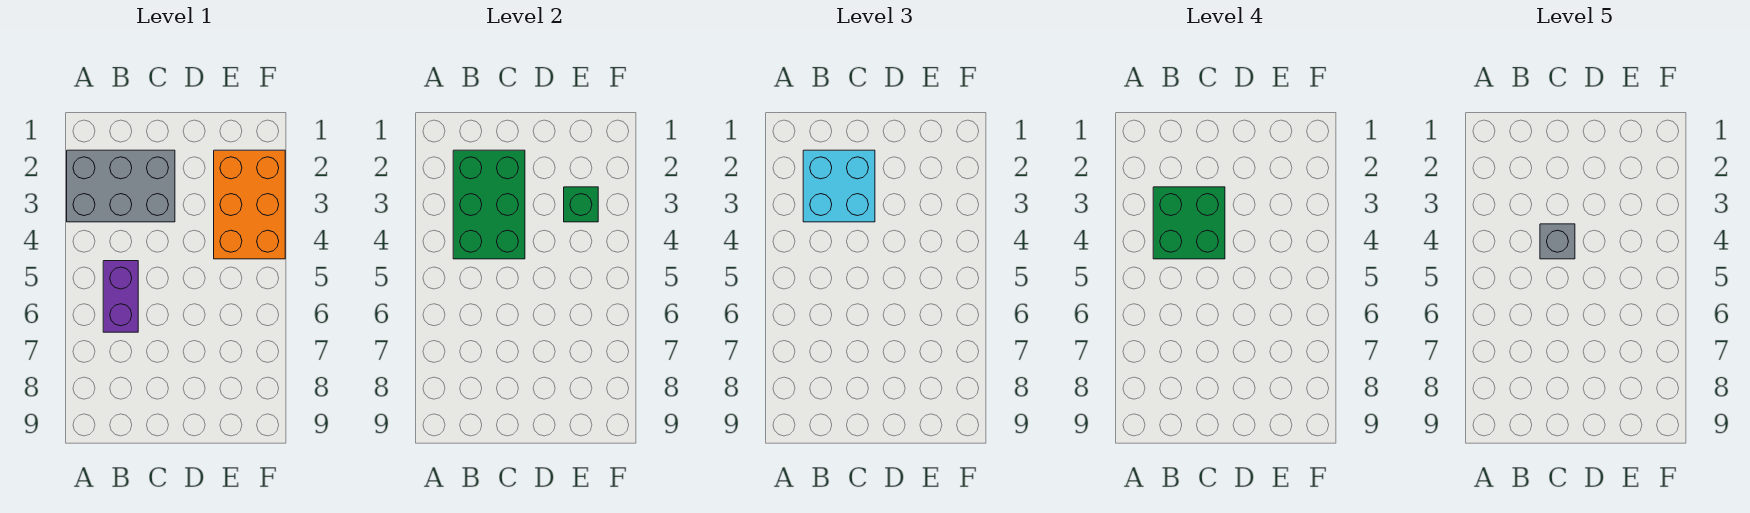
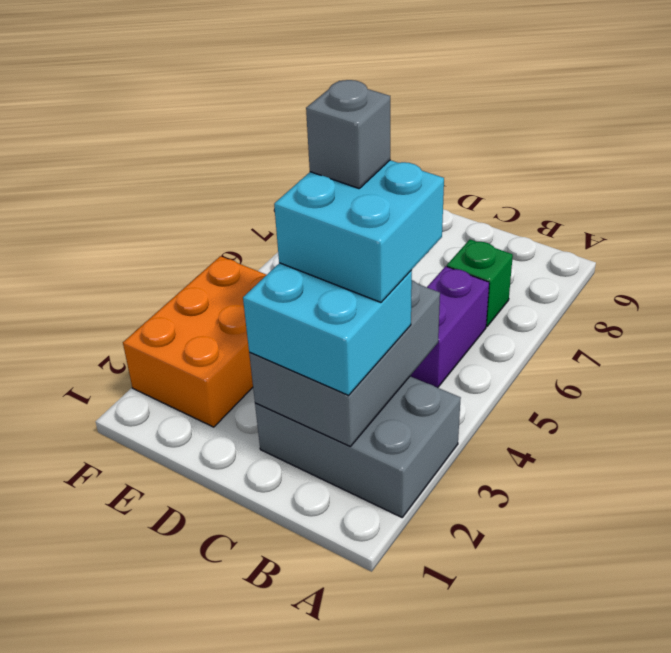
green brick B2:C4 level 2 -> grey brick B2:C4 level 2
green brick B3:C4 level 4 -> cyan brick B3:C4 level 4
green brick E3 level 2 -> green brick B7 level 1

